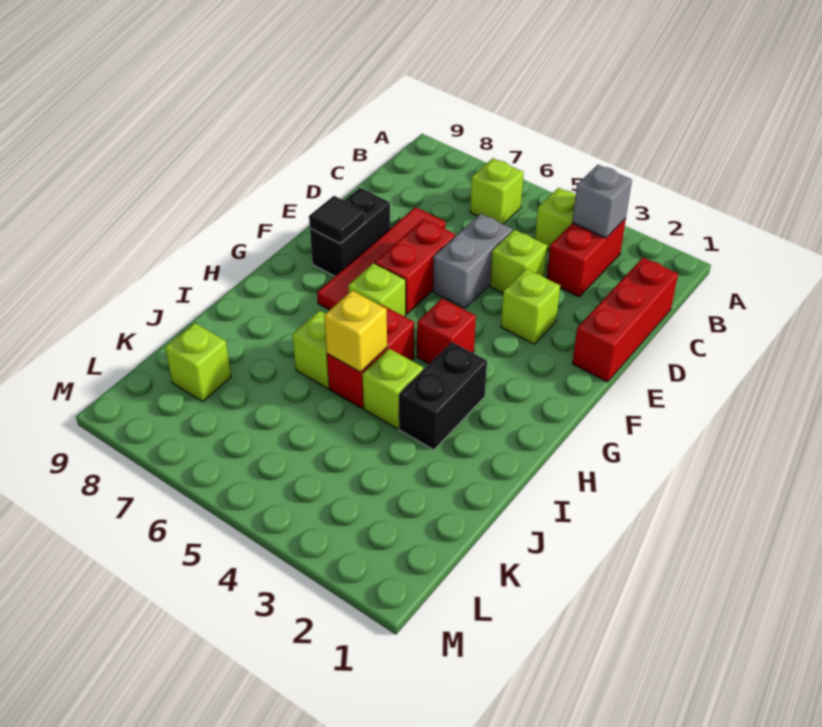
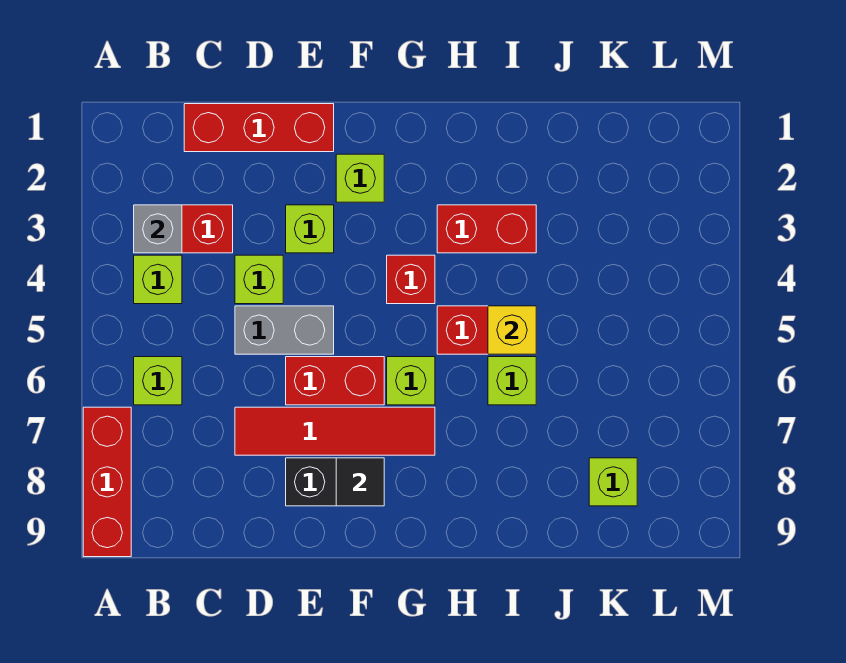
none -> red brick A7:A9 level 1
black brick H3:I3 level 1 -> red brick H3:I3 level 1
lime brick I4 level 1 -> lime brick F2 level 1

